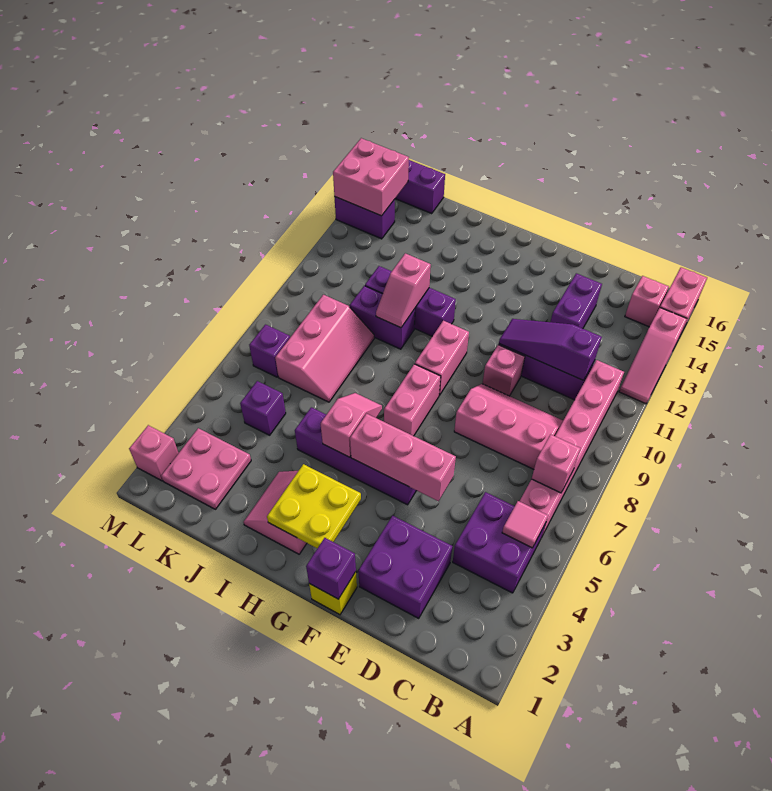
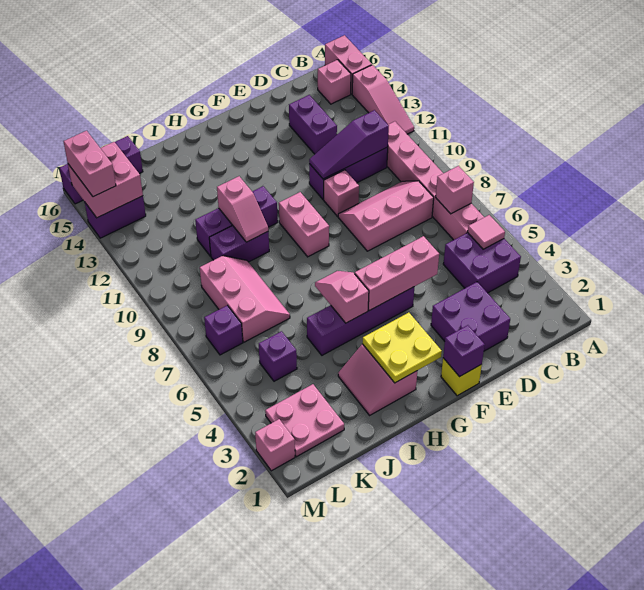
pink brick G7:G8 level 1 -> pink brick M14:M15 level 3

